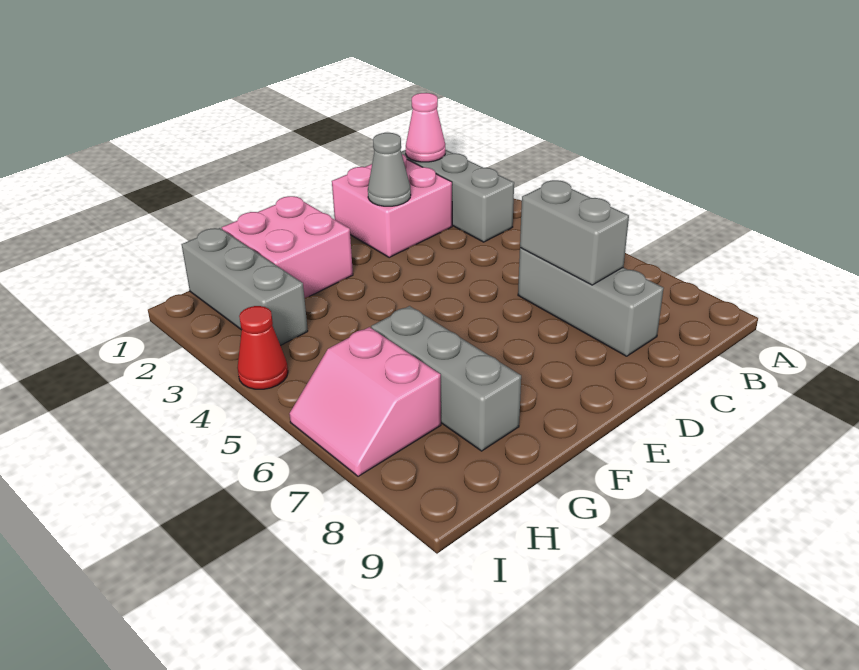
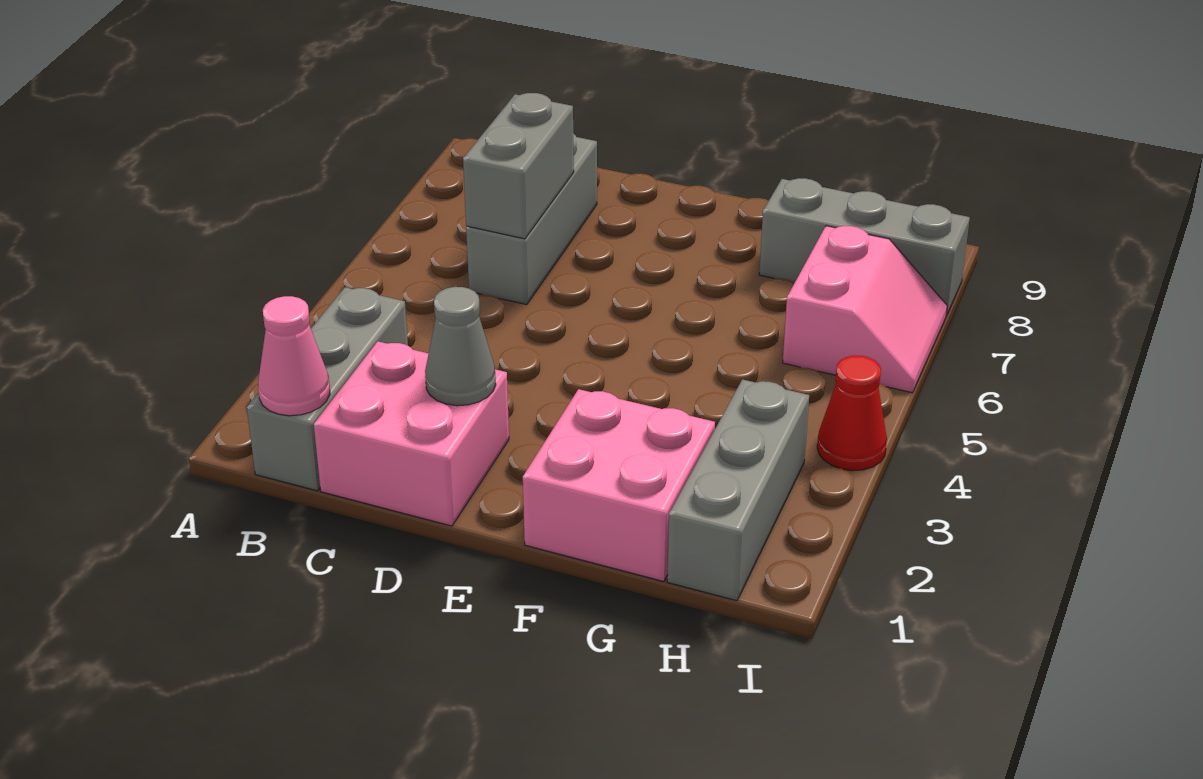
grey brick G6:G8 level 1 -> grey brick G8:I8 level 1

